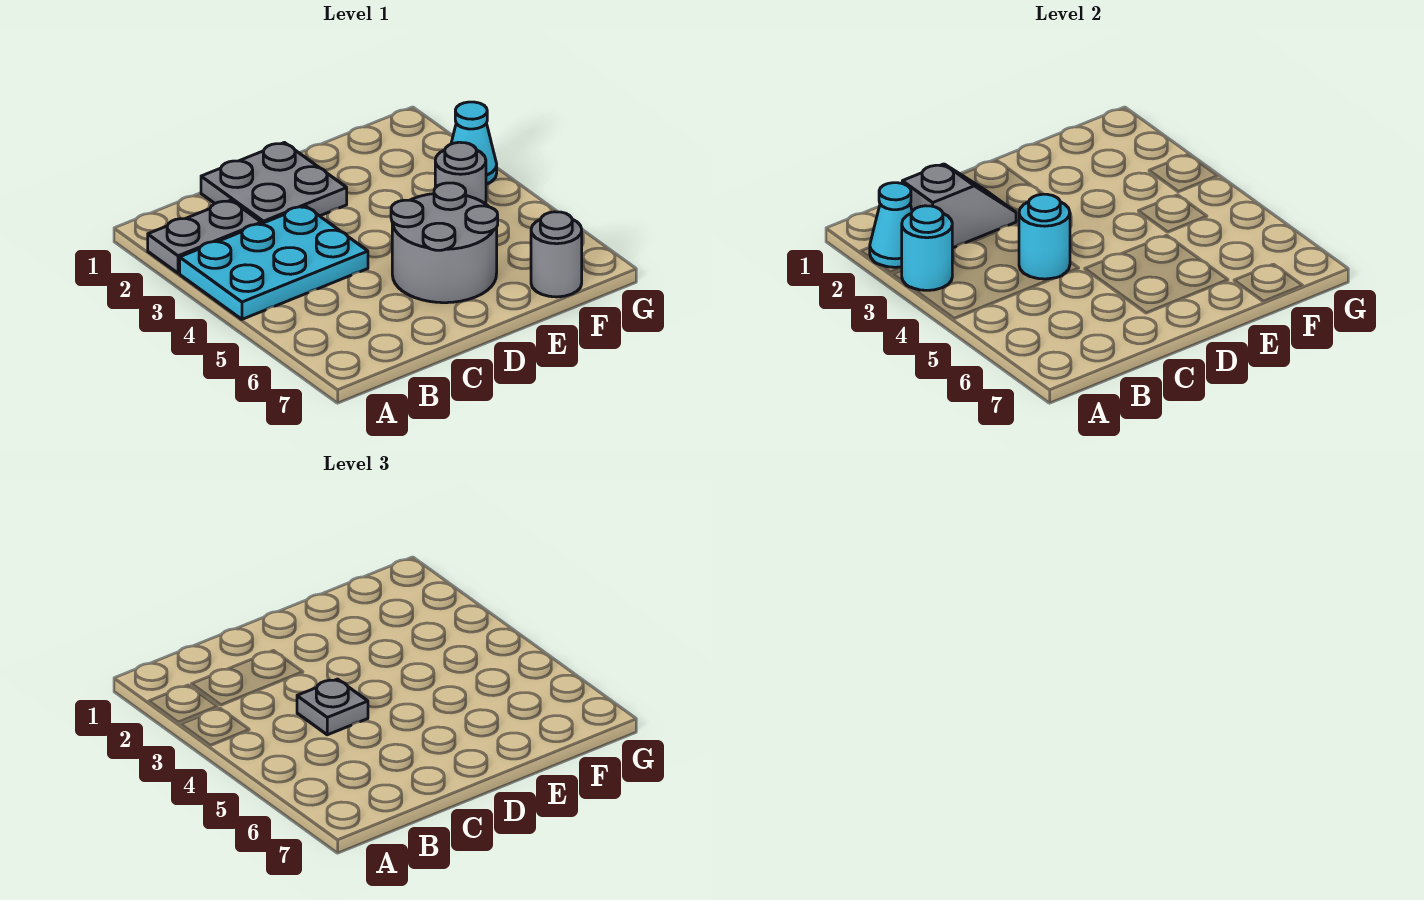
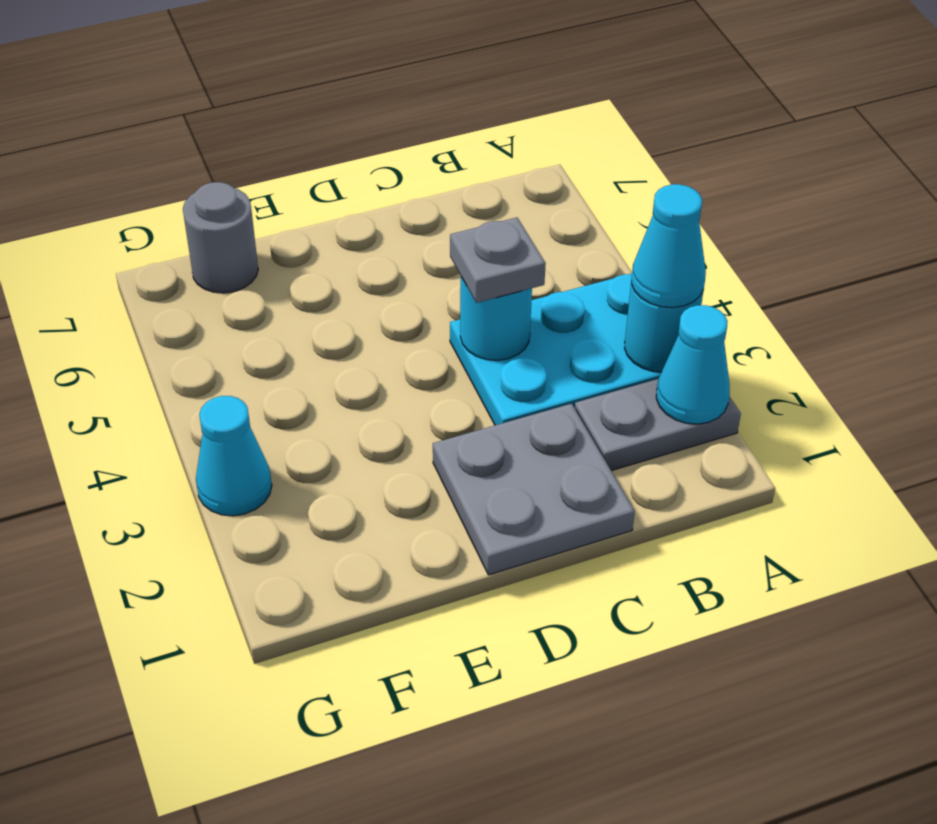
none -> cyan cone A3 level 3
grey slope B2:C2 level 2 top B -> none
grey round brick D5:E6 level 1 -> none
grey round brick F4 level 1 -> none

